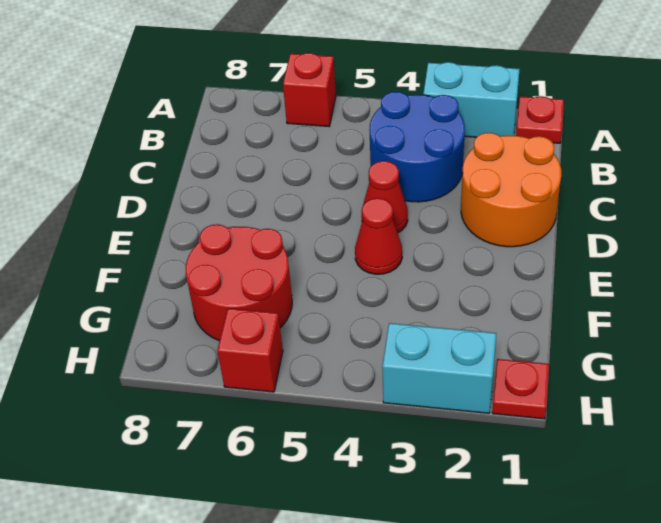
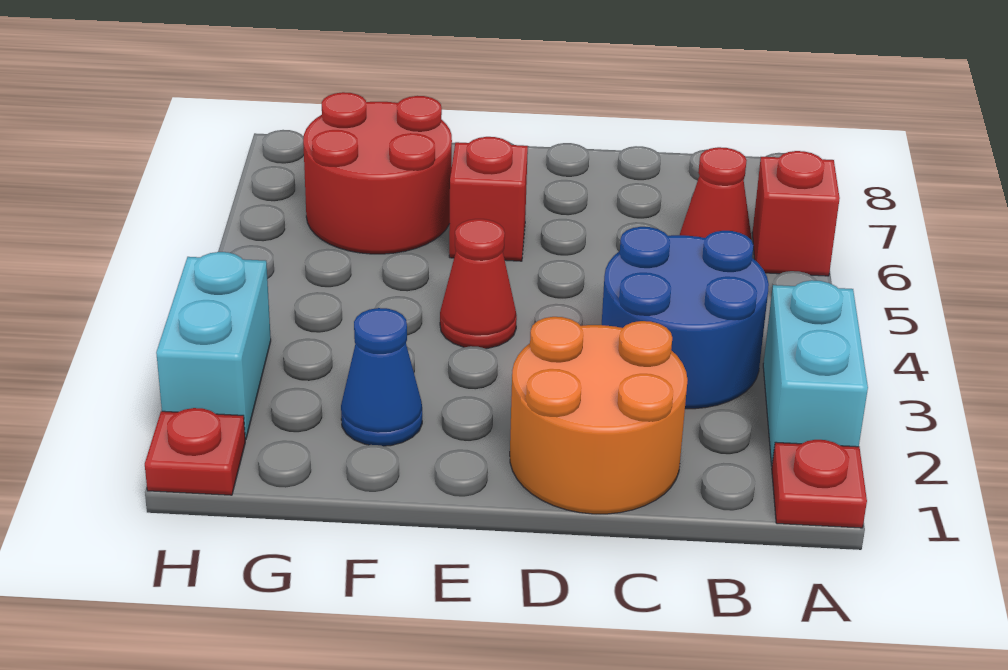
red cone D4 level 1 -> red cone B6 level 1
none -> blue cone F2 level 1
red brick H6 level 1 -> red brick E6 level 1

